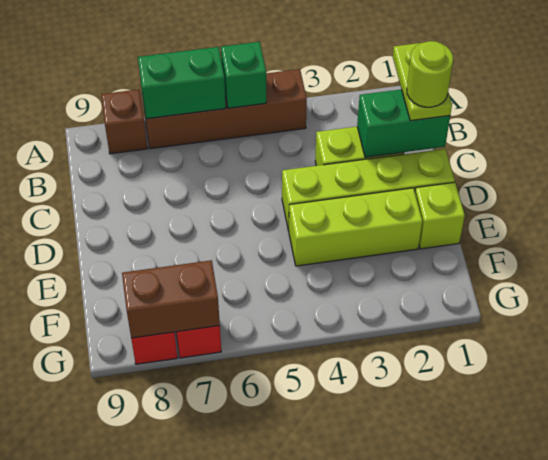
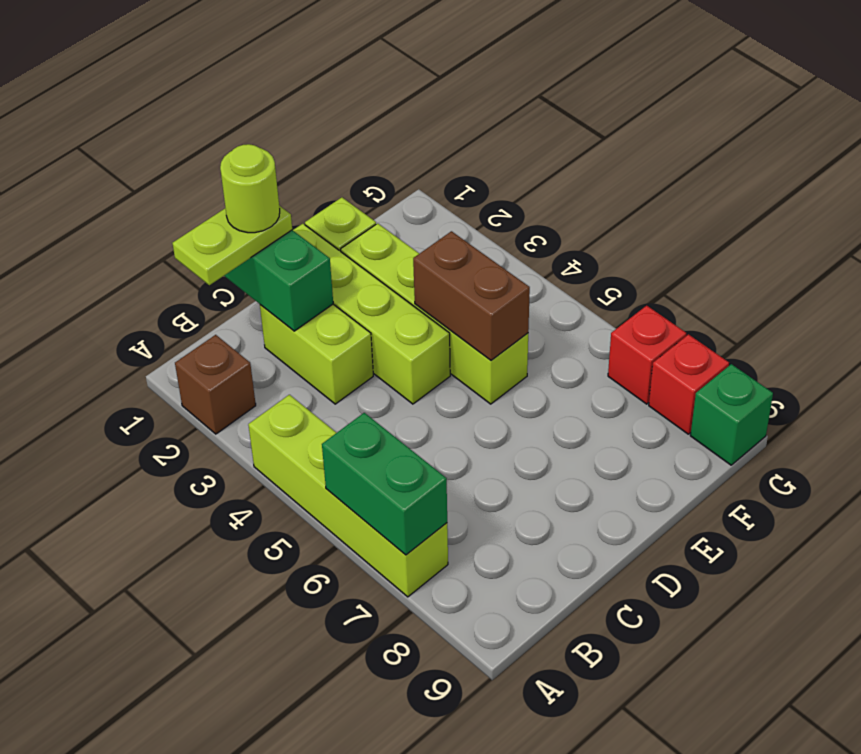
brown brick A4:A7 level 1 -> lime brick A4:A7 level 1
green brick A5 level 2 -> green brick G9 level 1
brown brick A8 level 1 -> brown brick A2 level 1
lime brick E2:E4 level 1 -> lime brick E2:E5 level 1
brown brick G7:G8 level 2 -> brown brick E4:E5 level 2

